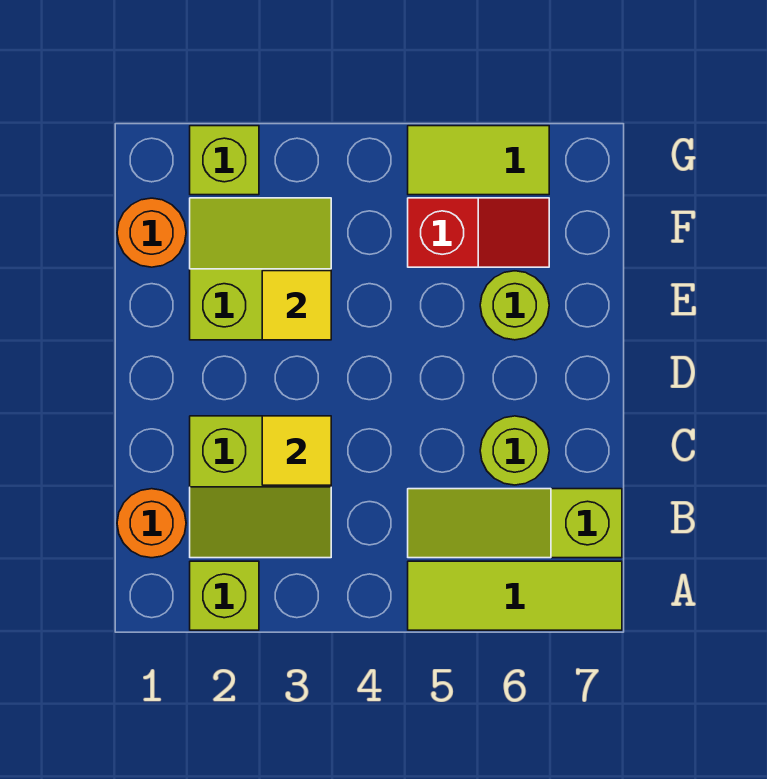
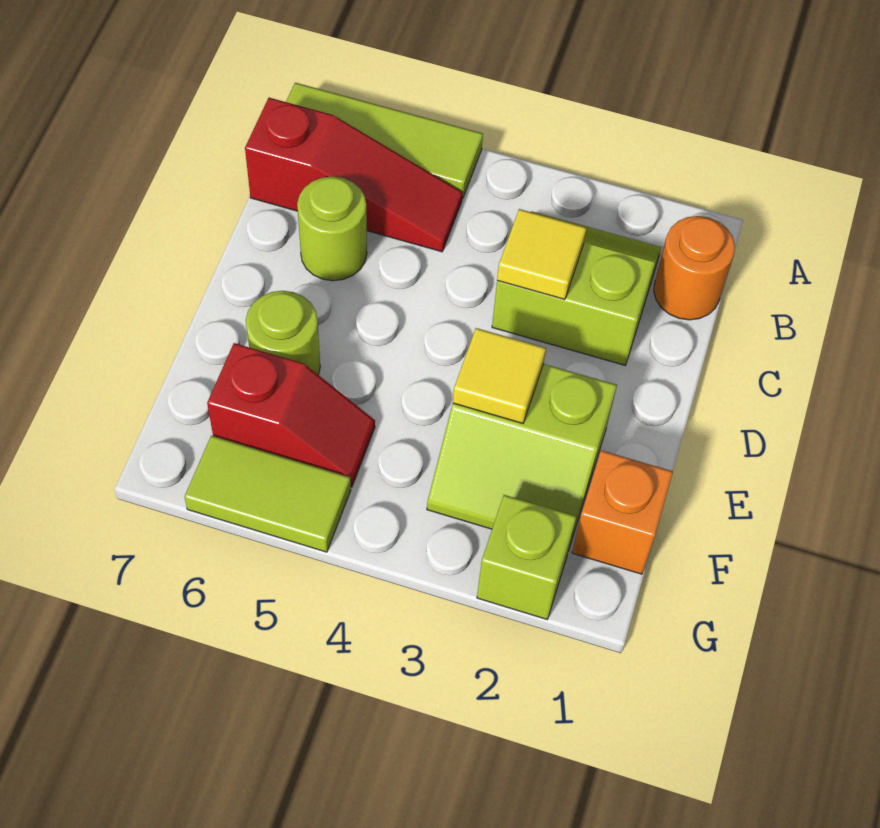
lime brick A2 level 1 -> none
lime slope B5:B7 level 1 top 7 -> red slope B5:B7 level 1 top 7
orange round brick F1 level 1 -> orange brick F1 level 1
red slope F5:F6 level 1 top 5 -> red slope F5:F6 level 1 top 6

